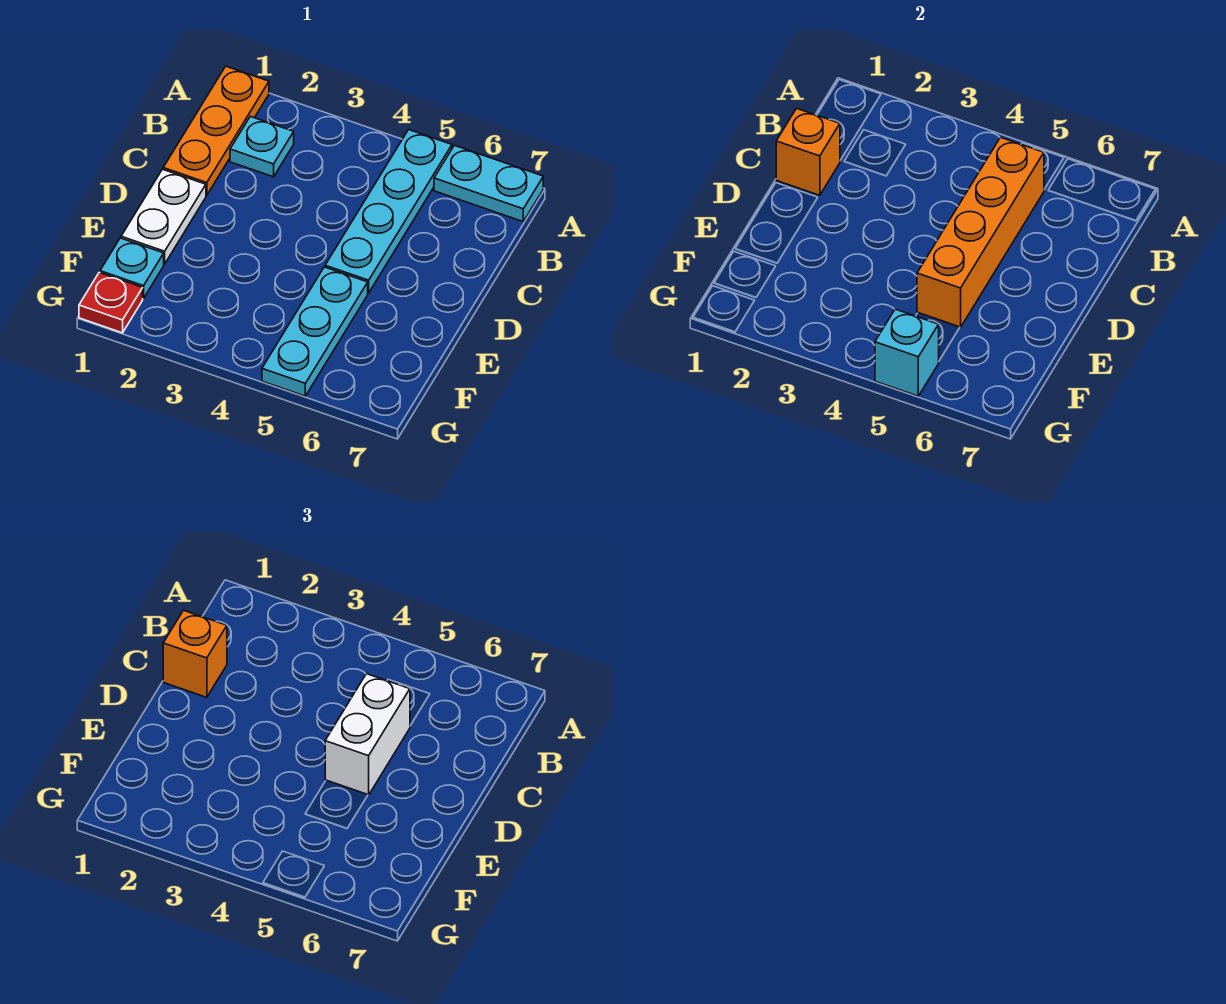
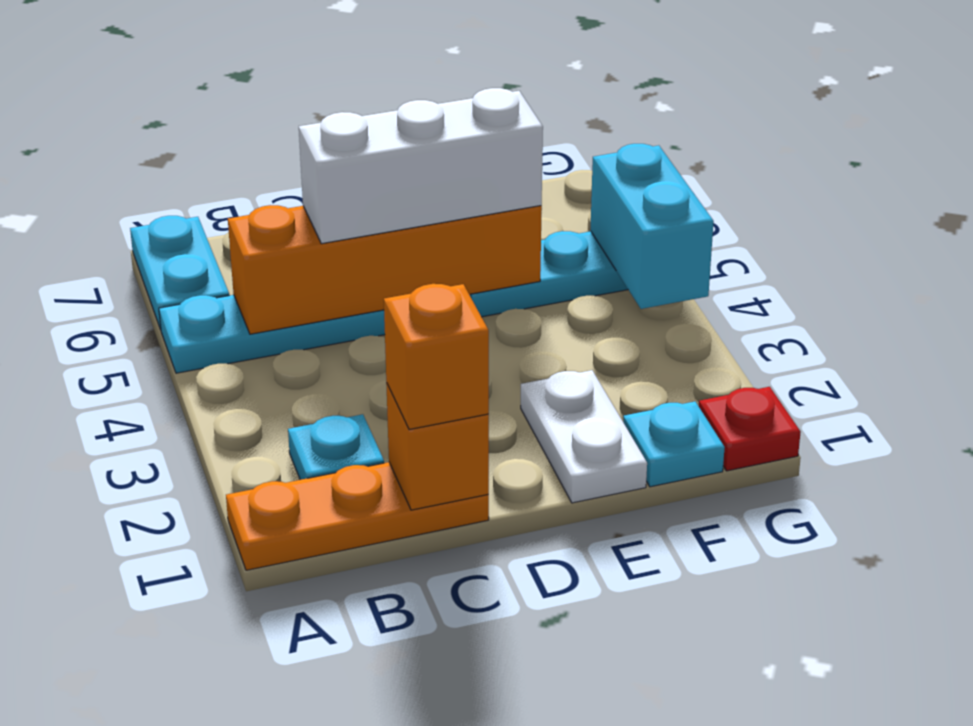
white brick C5:D5 level 3 -> white brick C5:E5 level 3
white plate D1:E1 level 1 -> white plate E1:E2 level 1
cyan brick G5 level 2 -> cyan brick G4:G5 level 2

